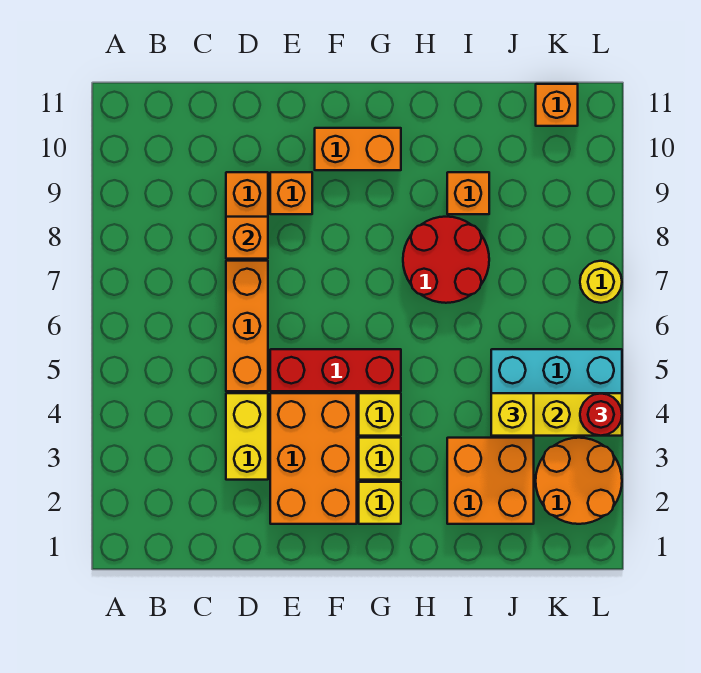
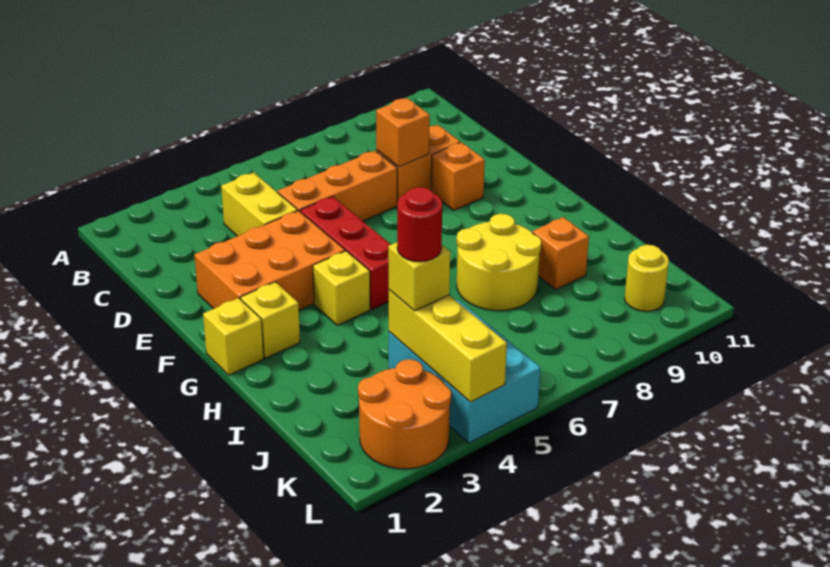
yellow brick D3:D4 level 1 -> yellow brick C4:D4 level 1
orange brick F10:G10 level 1 -> none
yellow brick G3 level 1 -> yellow brick G1 level 1
red round brick H7:I8 level 1 -> yellow round brick H7:I8 level 1
orange brick I2:J3 level 1 -> none
orange brick K11 level 1 -> none
red round brick L4 level 3 -> red round brick J4 level 4
yellow round brick L7 level 1 -> yellow round brick K10 level 1

